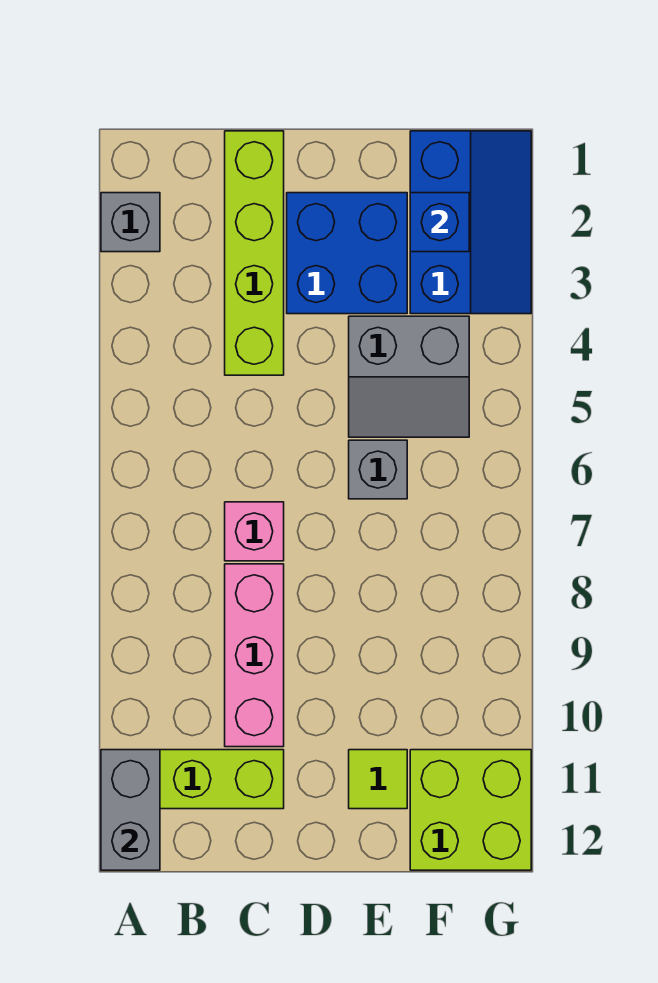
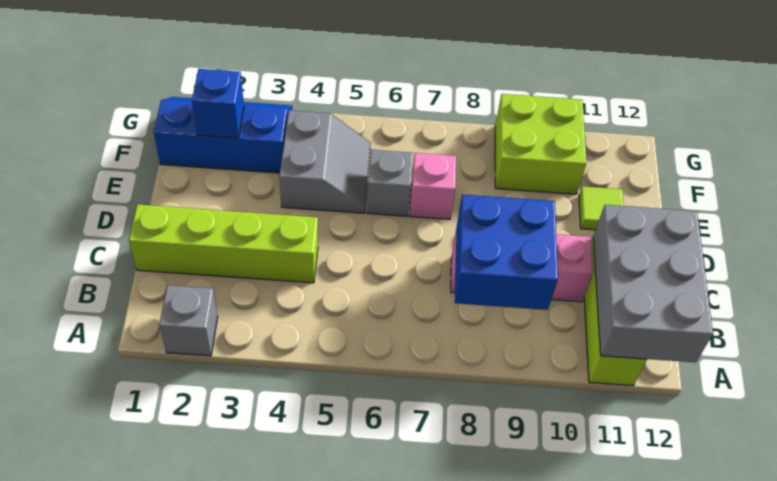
grey brick A11:A12 level 2 -> grey brick A11:C12 level 2
pink brick C7 level 1 -> pink brick E7 level 1
blue brick D2:E3 level 1 -> blue brick B8:C9 level 2
lime brick F11:G12 level 1 -> lime brick F9:G10 level 1

